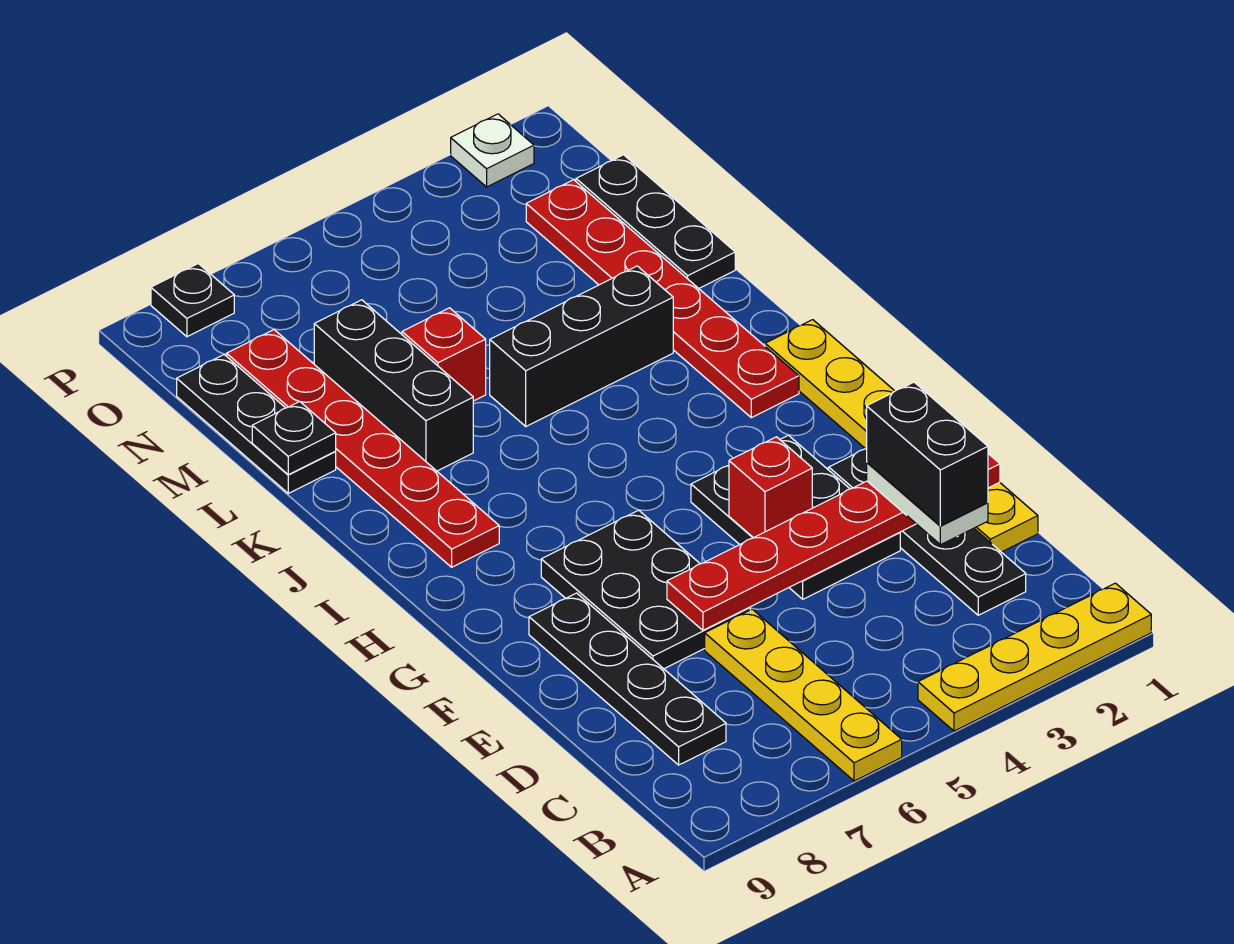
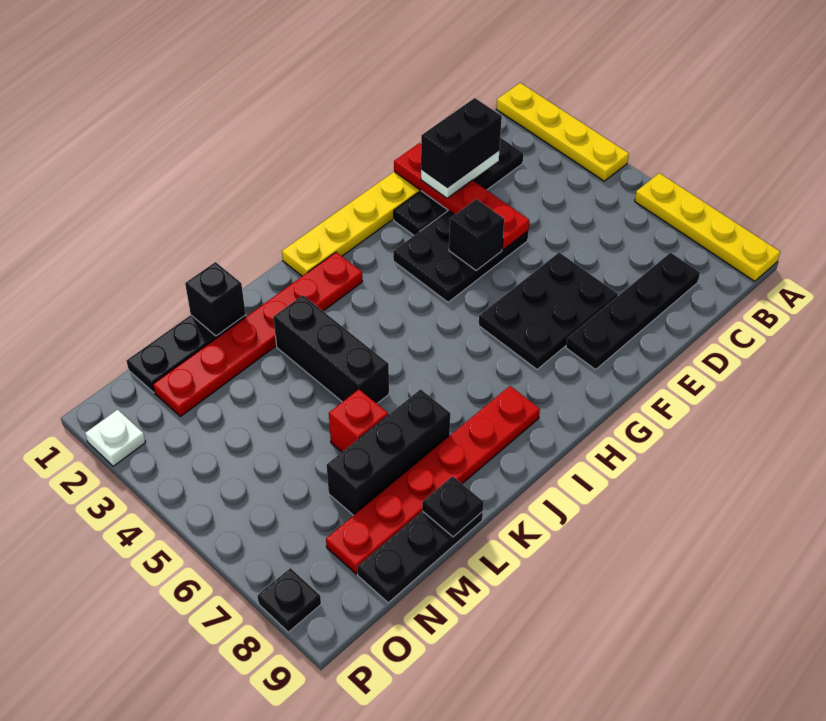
yellow plate A6:D6 level 1 -> yellow plate A6:A9 level 1
red plate E1:E6 level 2 -> red plate E1:E4 level 2
red brick F4 level 2 -> black brick F4 level 2
none -> black brick L1 level 2

